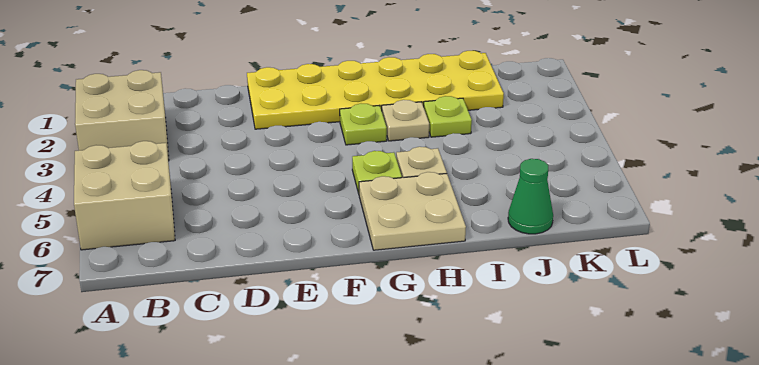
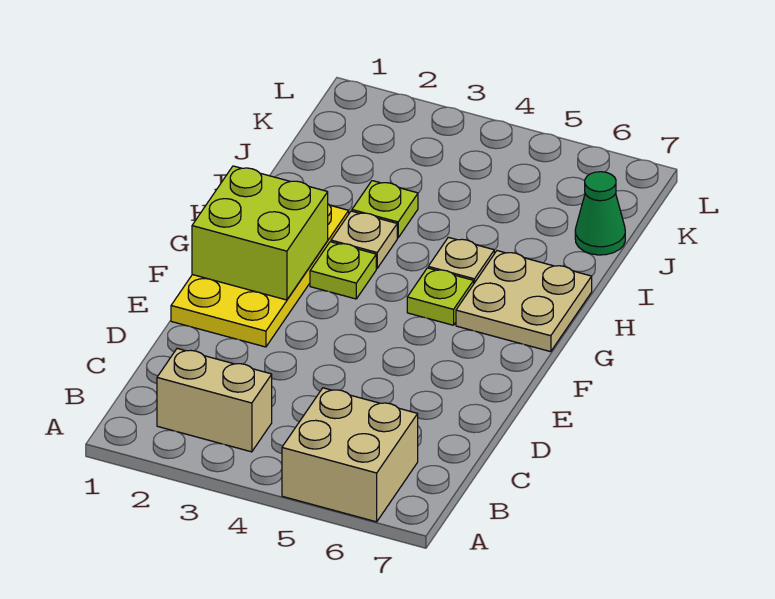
tan brick A2:B3 level 1 -> tan brick B2:B3 level 1
yellow plate E1:J2 level 1 -> yellow plate E1:H2 level 1
none -> lime brick F1:G2 level 2

